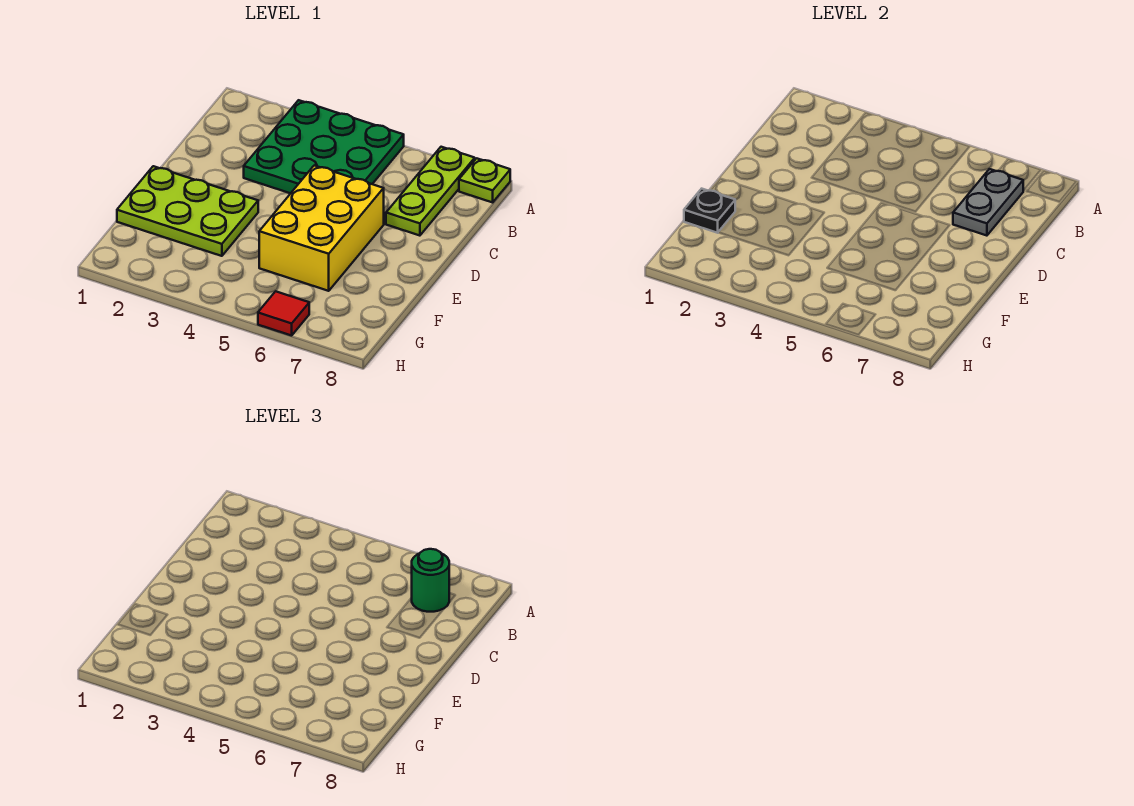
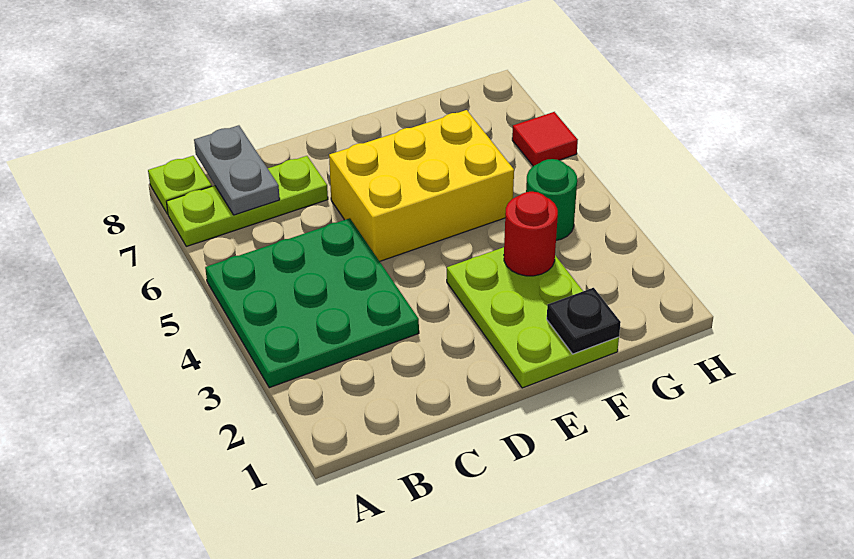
grey plate B7:C7 level 2 -> grey plate B7:B8 level 2
green round brick B7 level 3 -> green round brick G4 level 1
none -> red round brick F3 level 2

